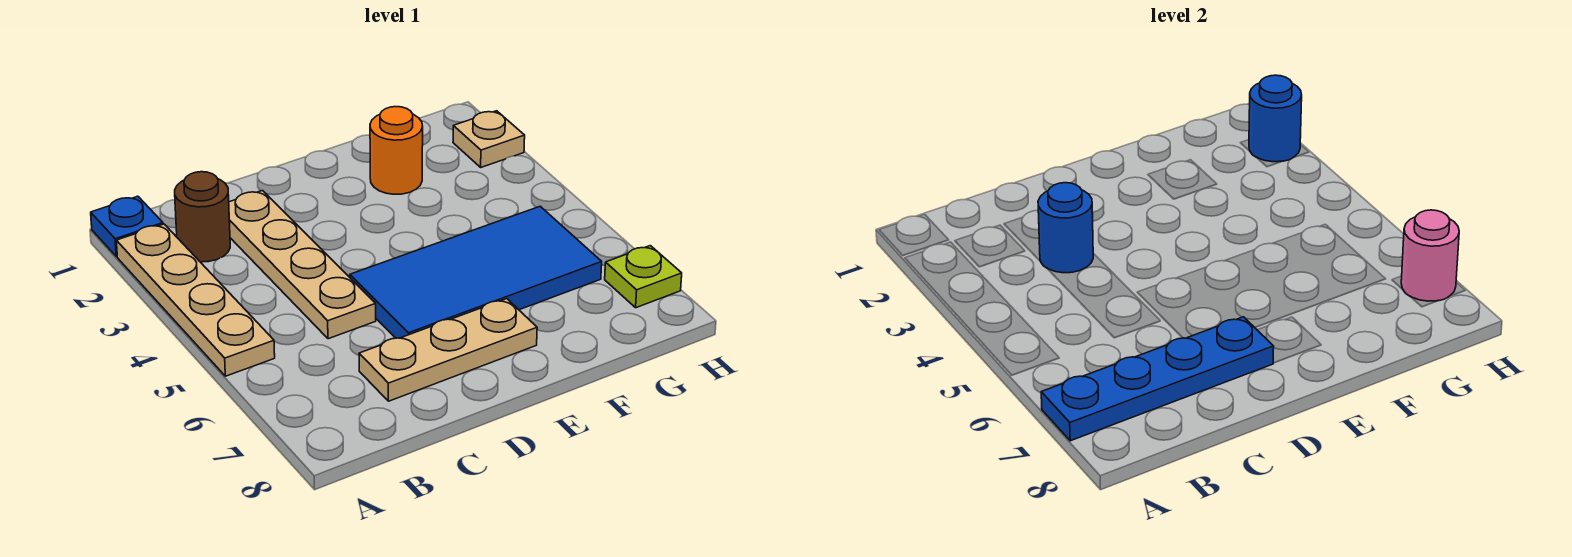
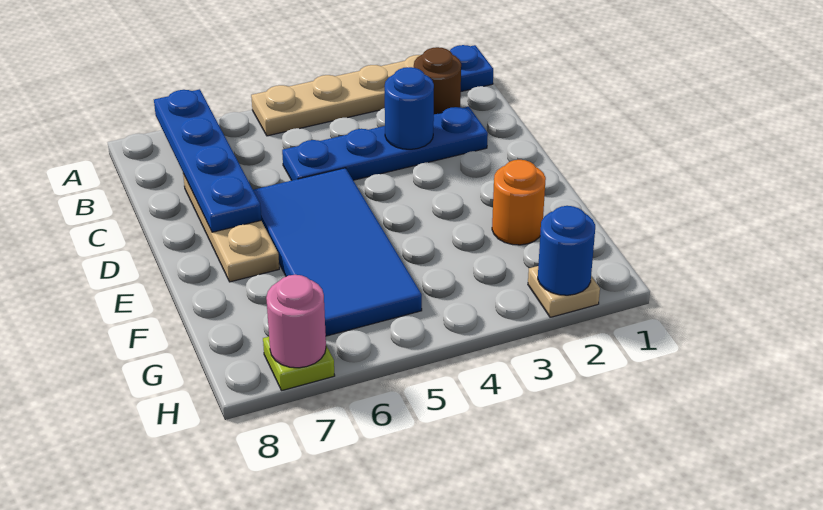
tan plate C2:C5 level 1 -> blue plate C2:C5 level 1

